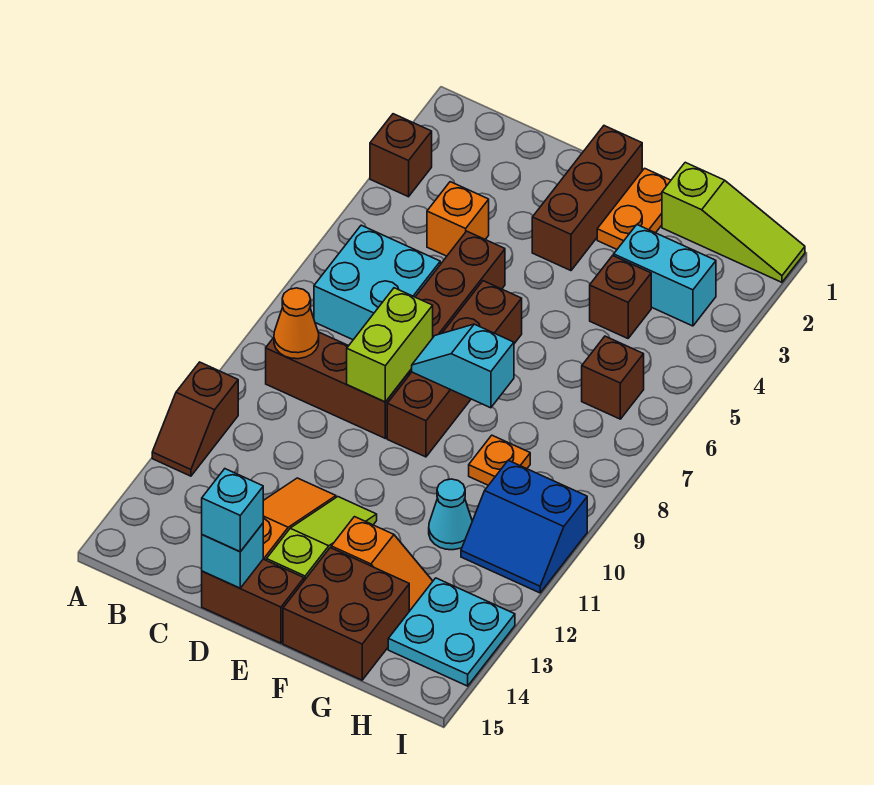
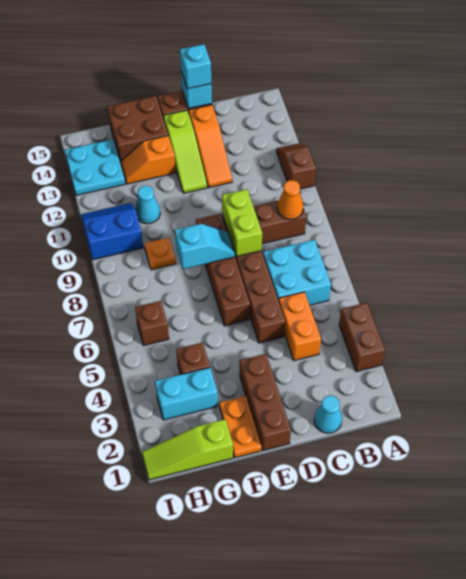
brown brick A3 level 1 -> brown brick A3:A4 level 1
none -> cyan cone C1 level 1
orange brick C4 level 1 -> orange brick C4:C5 level 1

